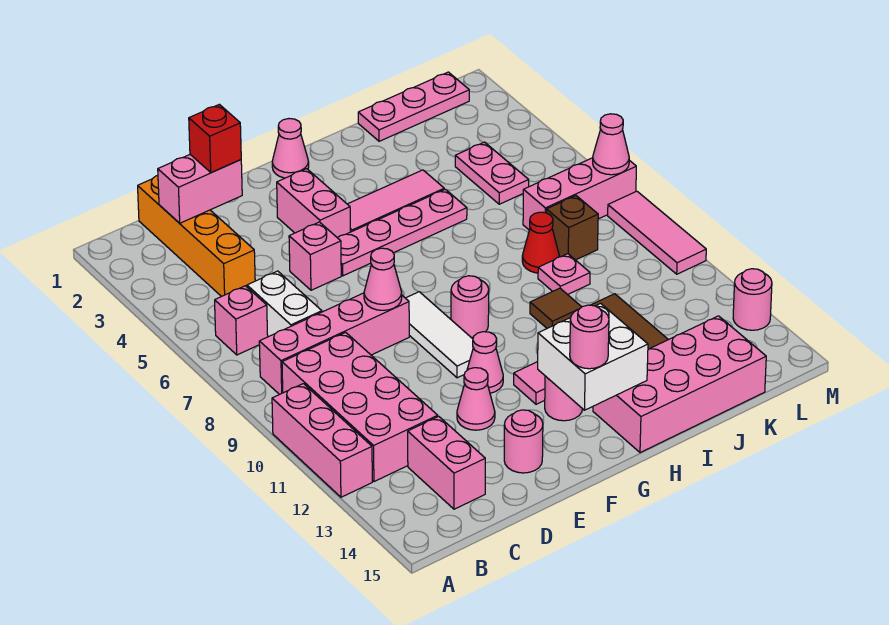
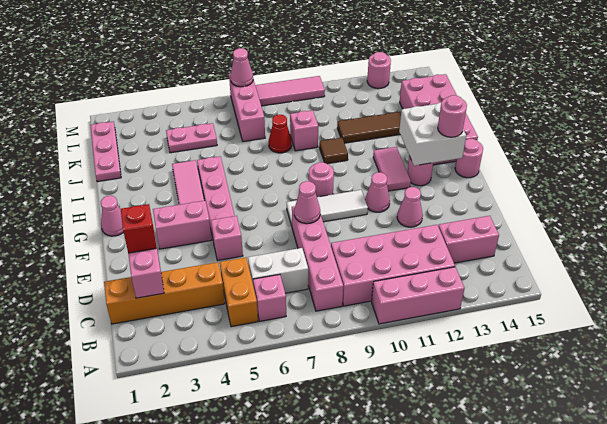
none -> orange brick B5:C5 level 1
pink round brick E14 level 1 -> pink round brick G15 level 1
pink plate J9 level 1 -> pink brick J9 level 1
brown brick K8 level 1 -> none

